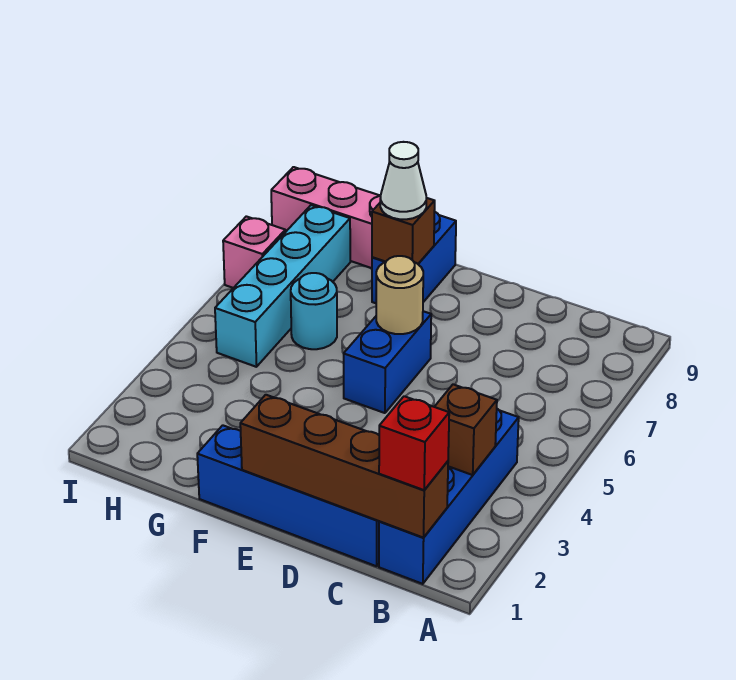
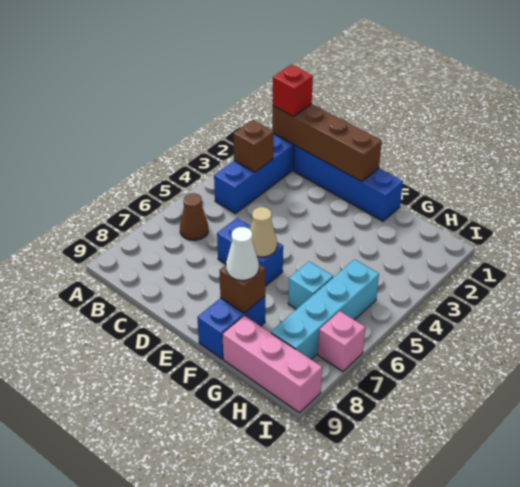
none -> brown cone B6 level 1
blue brick E5:E6 level 1 -> blue brick D6:E6 level 1
tan round brick E6 level 2 -> tan cone E6 level 2
cyan round brick G6 level 1 -> cyan brick G6 level 1

